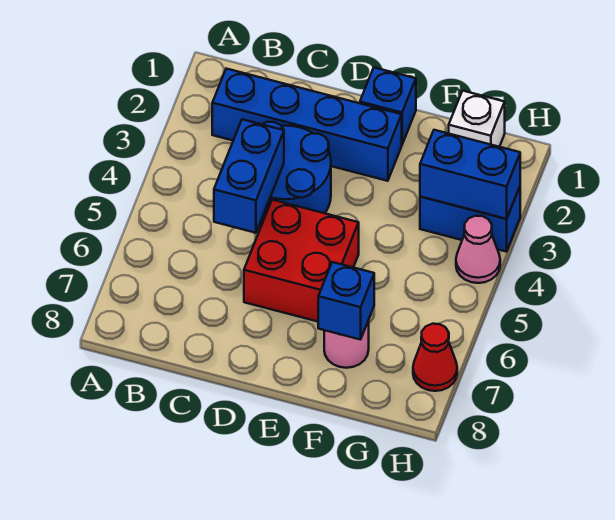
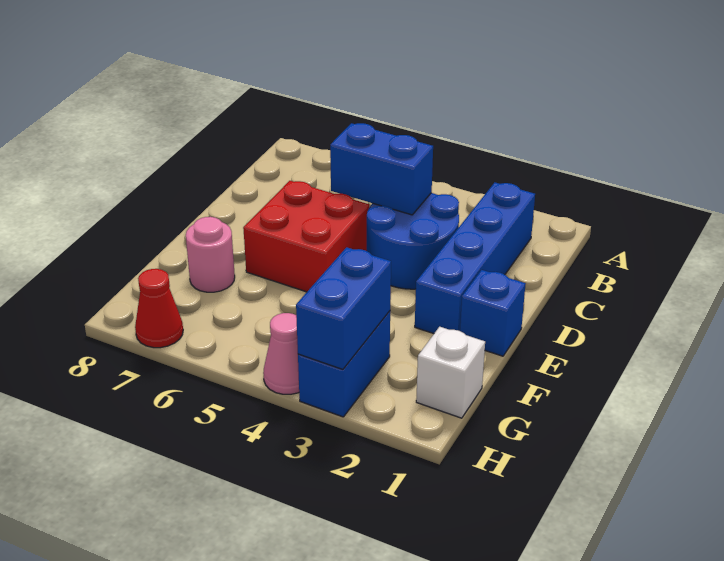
blue brick F7 level 2 -> none

